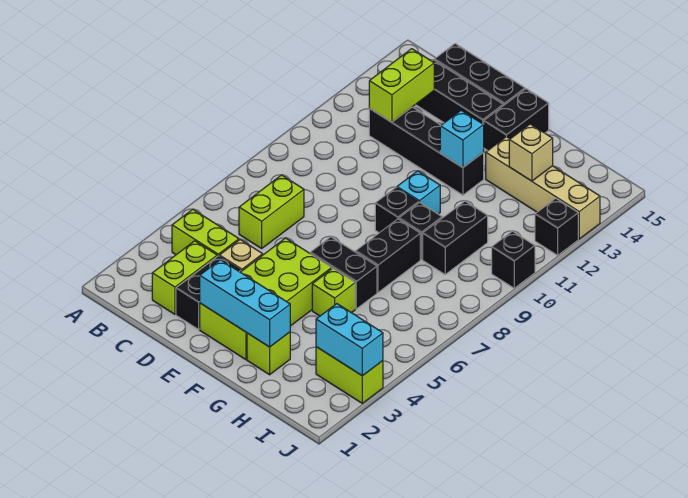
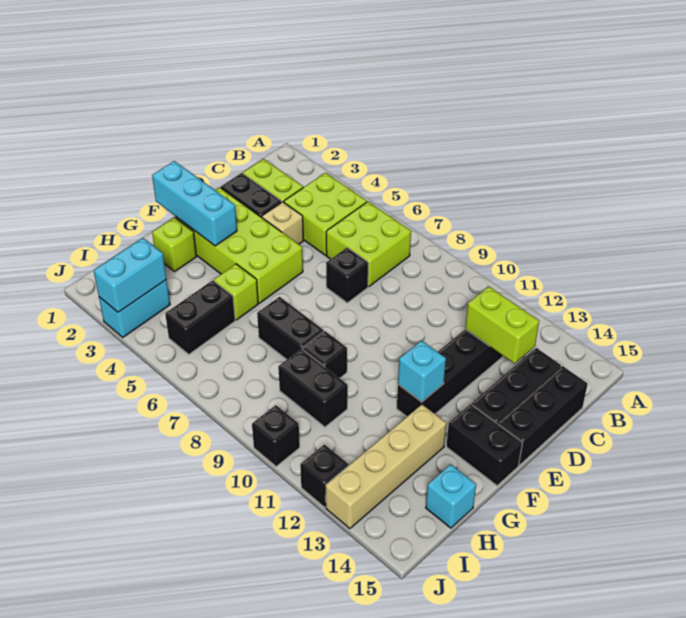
lime brick B4:C4 level 1 -> lime brick B4:C5 level 1
lime brick C6:C7 level 1 -> lime brick B6:C7 level 1
cyan brick E2:G2 level 2 -> cyan brick F1:F3 level 2
black brick F6:G6 level 1 -> black brick H5:I5 level 1
black brick F9 level 1 -> black brick D7 level 1
cyan brick F10 level 1 -> cyan brick H15 level 1
tan brick H13 level 2 -> none
lime brick I3:J3 level 1 -> cyan brick I3:J3 level 1

